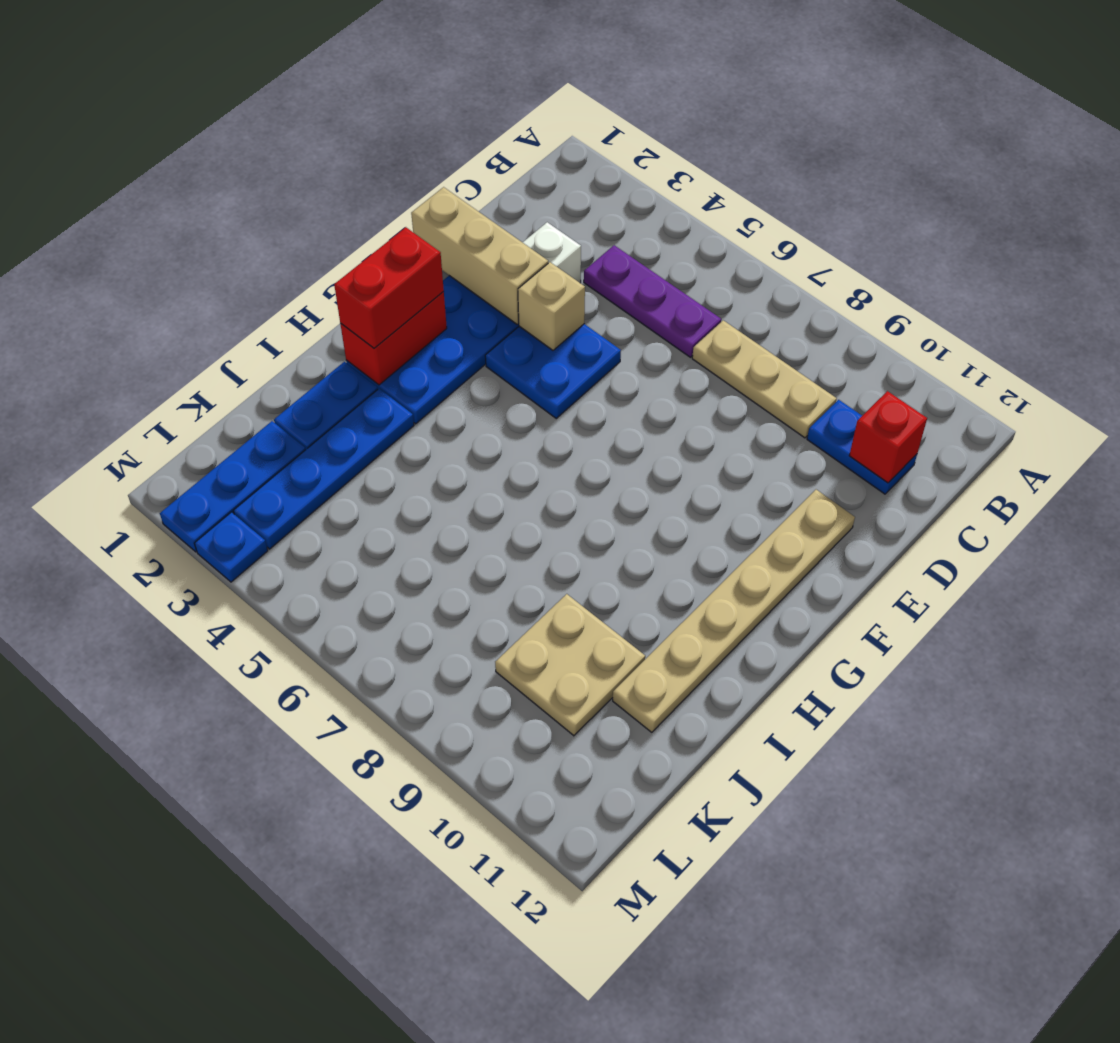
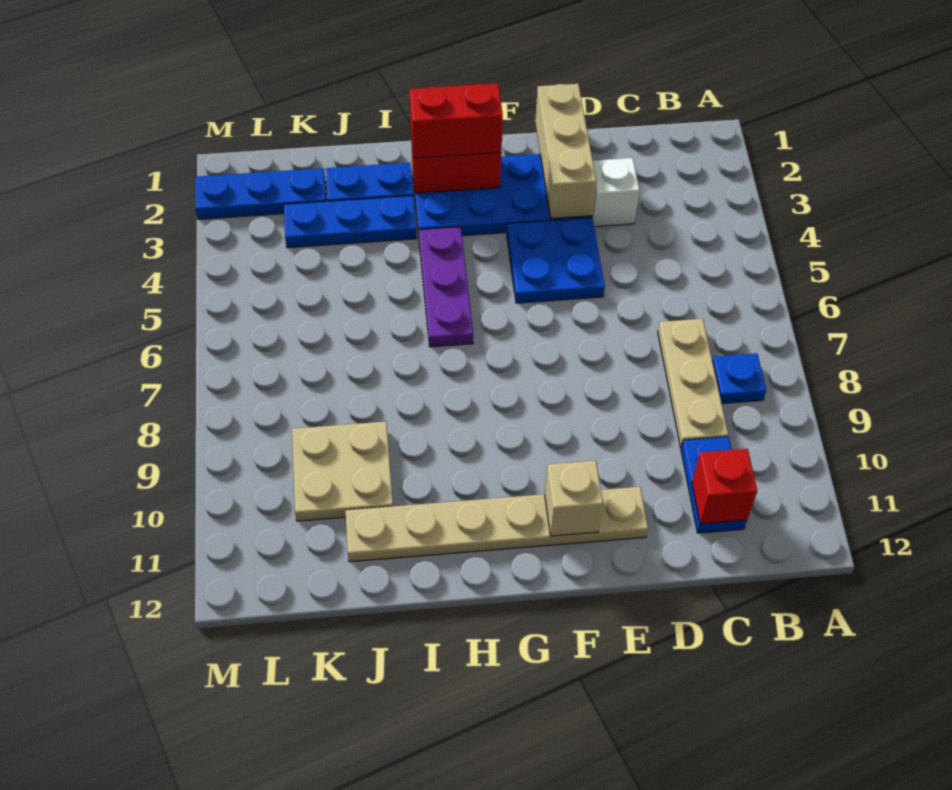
purple plate C4:C6 level 1 -> purple plate H4:H6 level 1
tan brick E4 level 2 -> tan brick F11 level 2
blue plate I3:L3 level 1 -> blue plate I3:K3 level 1
blue plate M3 level 1 -> blue plate B8 level 1

